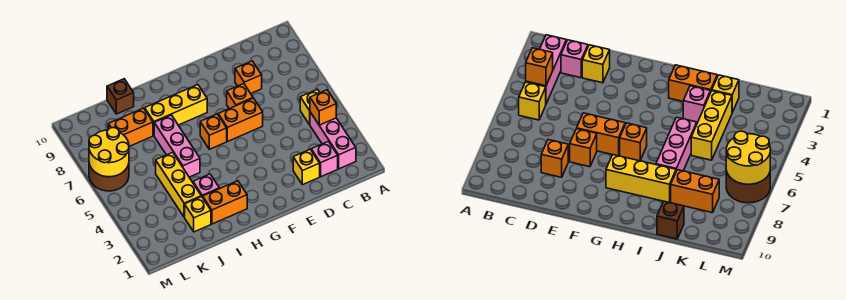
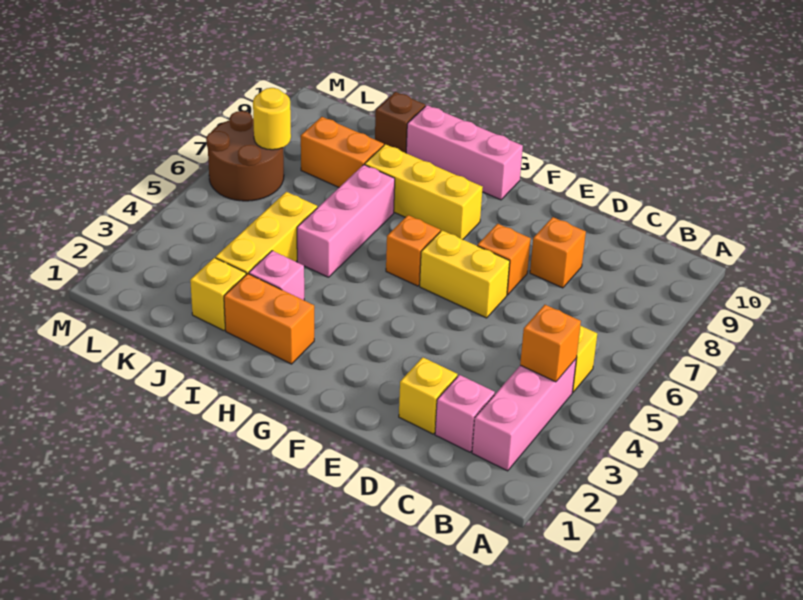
orange brick E6:F6 level 1 -> yellow brick E6:F6 level 1
none -> pink brick G10:I10 level 1
yellow round brick L6:M7 level 2 -> yellow round brick L7 level 2

